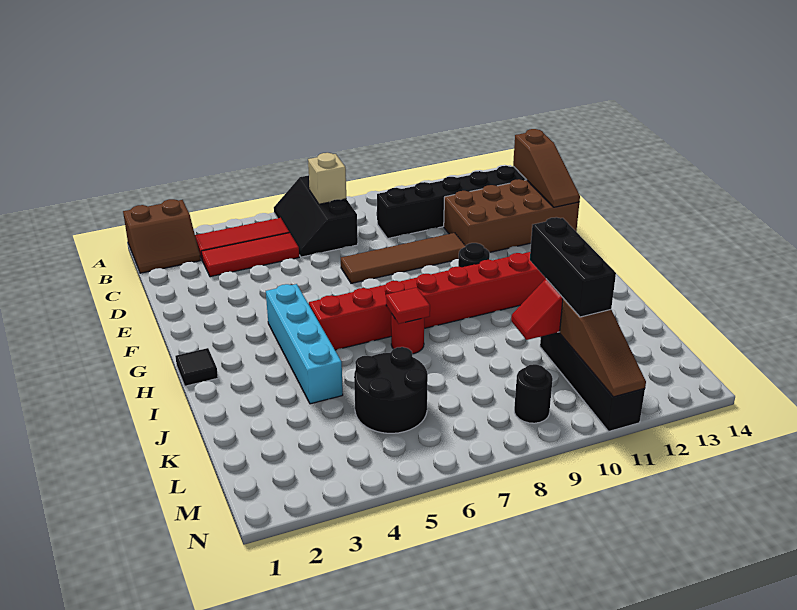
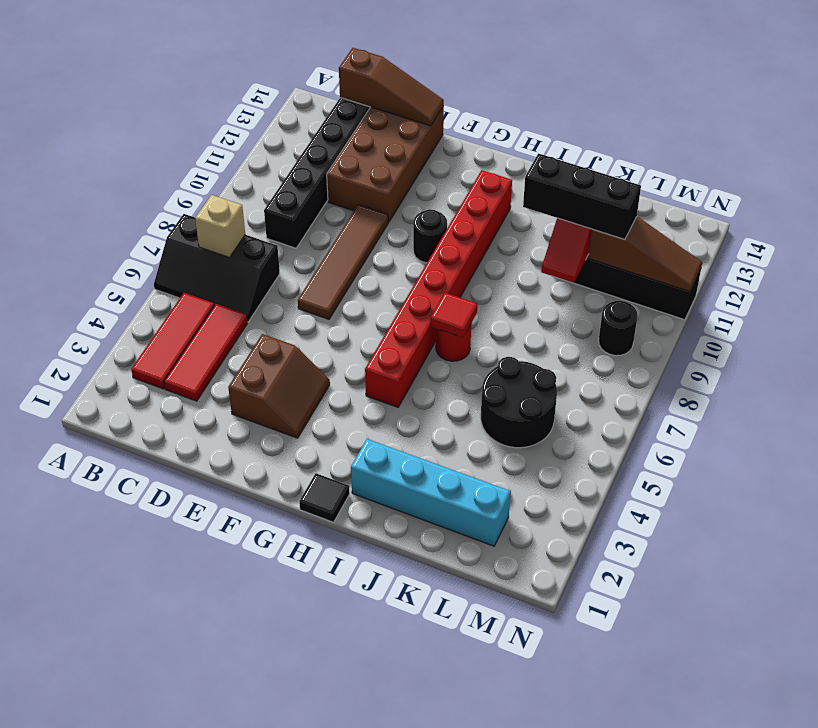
brown slope A1:B2 level 1 top A -> brown slope E3:F4 level 1 top E
cyan brick G4:J4 level 1 -> cyan brick I2:L2 level 1

